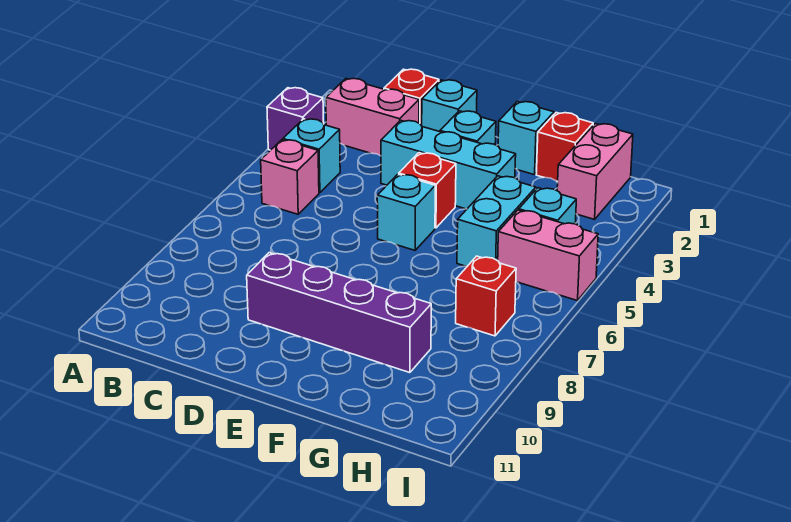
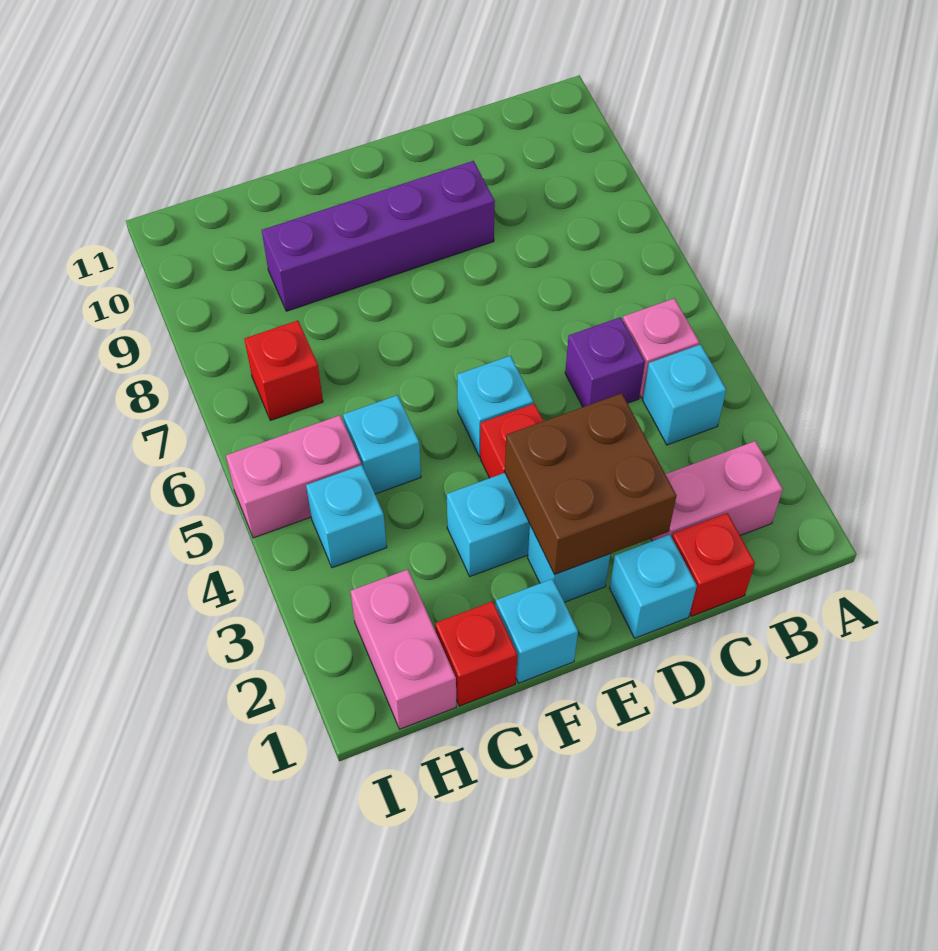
purple brick A3 level 1 -> purple brick C5 level 1
none -> brown brick D2:E3 level 2
cyan brick G4:G5 level 1 -> cyan brick G5 level 1

